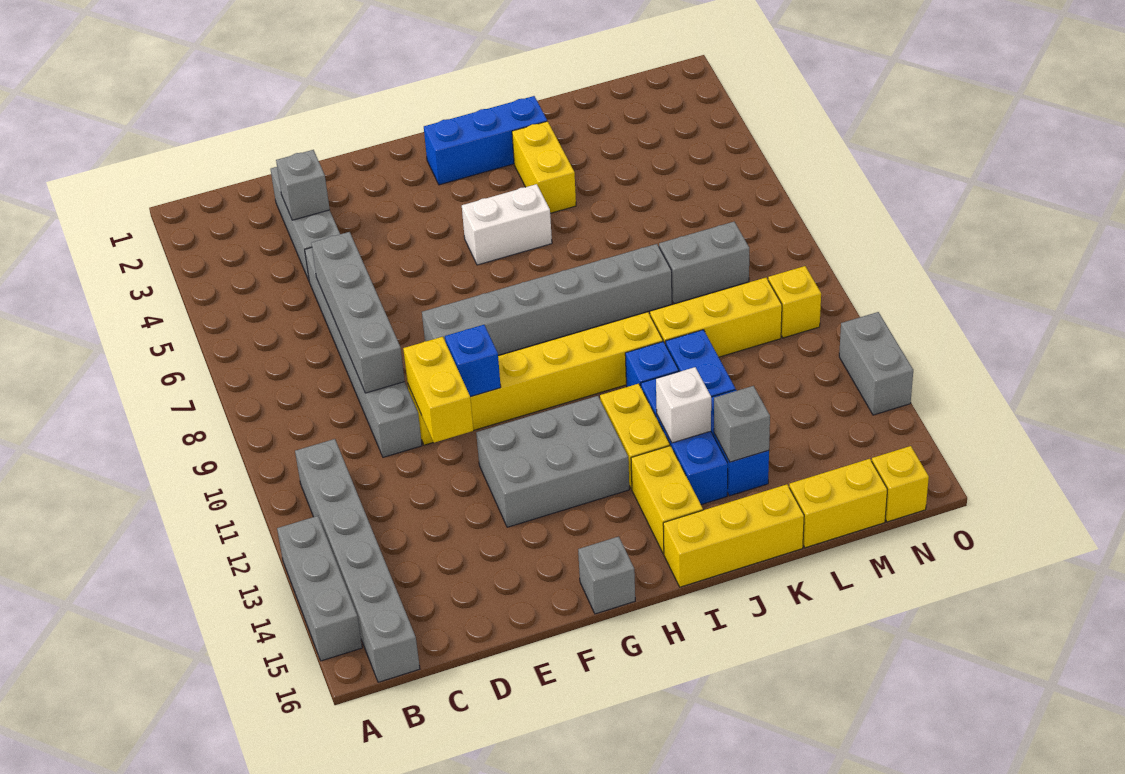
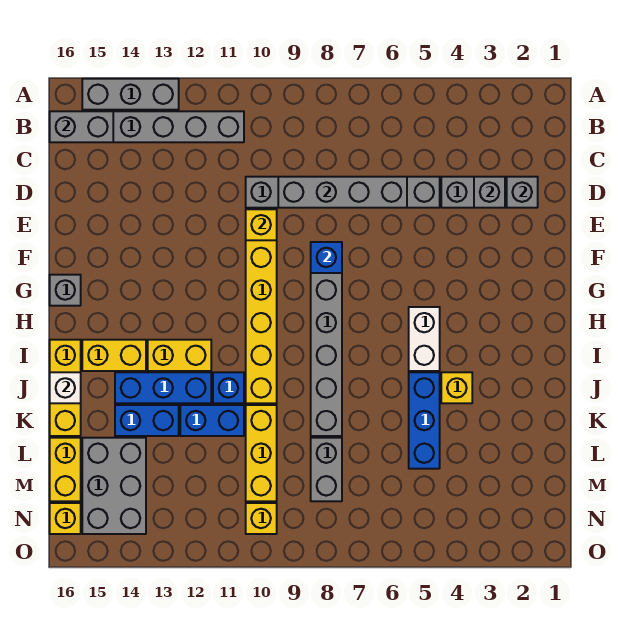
yellow brick E10:E11 level 2 -> yellow brick E10 level 2
blue brick F10 level 2 -> blue brick F8 level 2
grey brick F12:H13 level 1 -> grey brick L14:N15 level 1
blue brick H2:J2 level 1 -> blue brick J5:L5 level 1
yellow brick J3:J4 level 1 -> yellow brick J4 level 1
white brick J13 level 2 -> white brick J16 level 2
grey brick K14 level 2 -> grey brick D2 level 2
grey brick O12:O13 level 1 -> grey brick B15:B16 level 2

